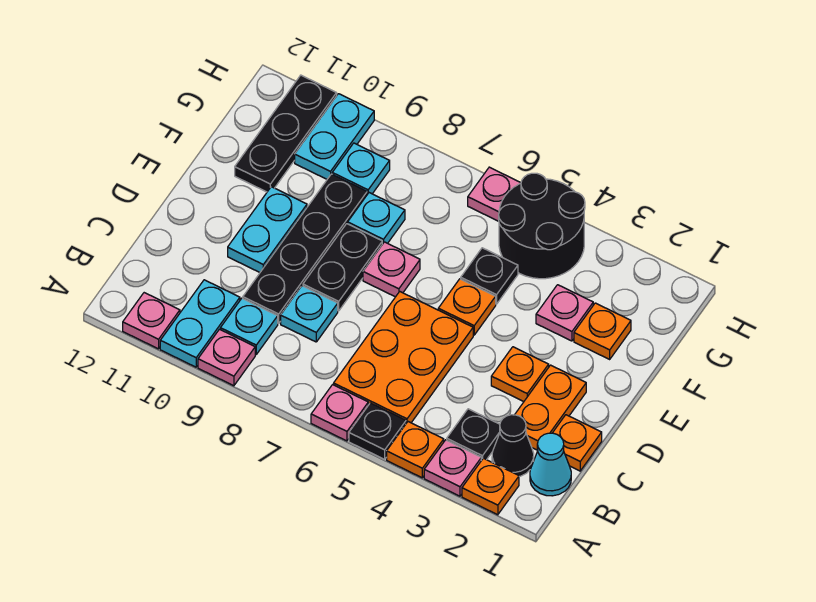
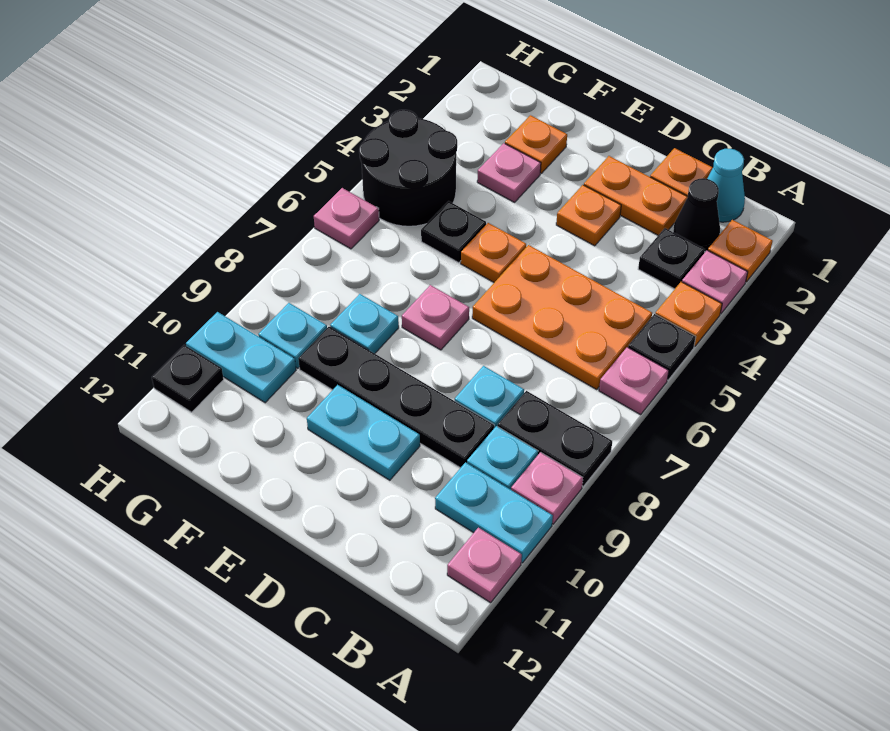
black plate D8:E8 level 1 -> black plate A8:B8 level 1
black plate F11:H11 level 1 -> black plate H11 level 1

